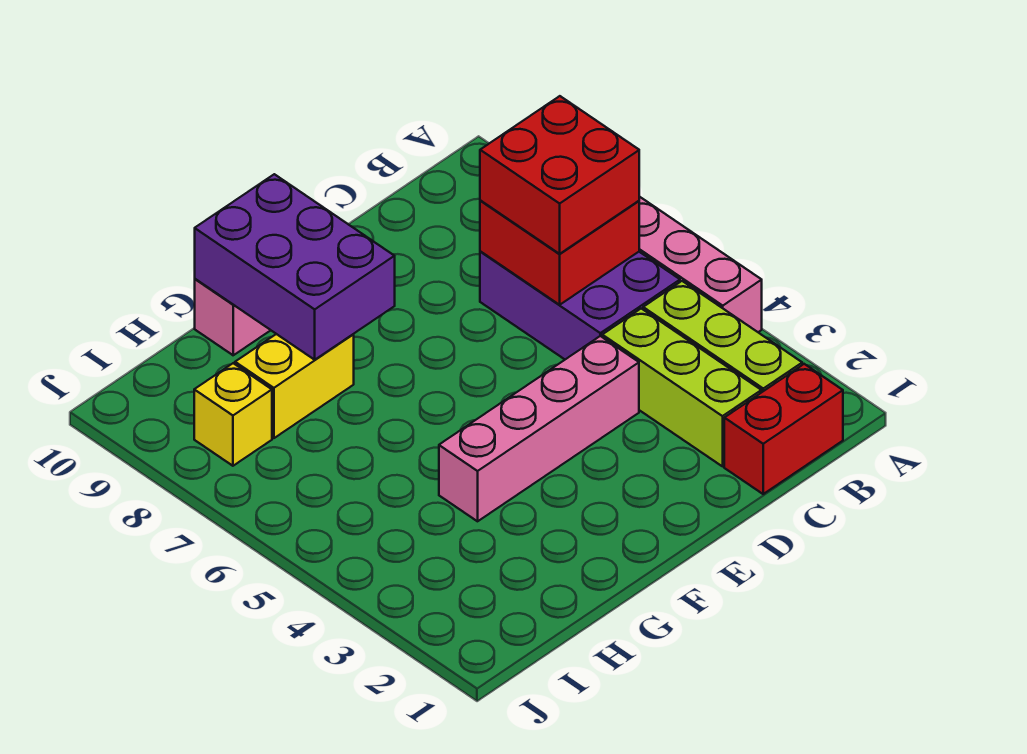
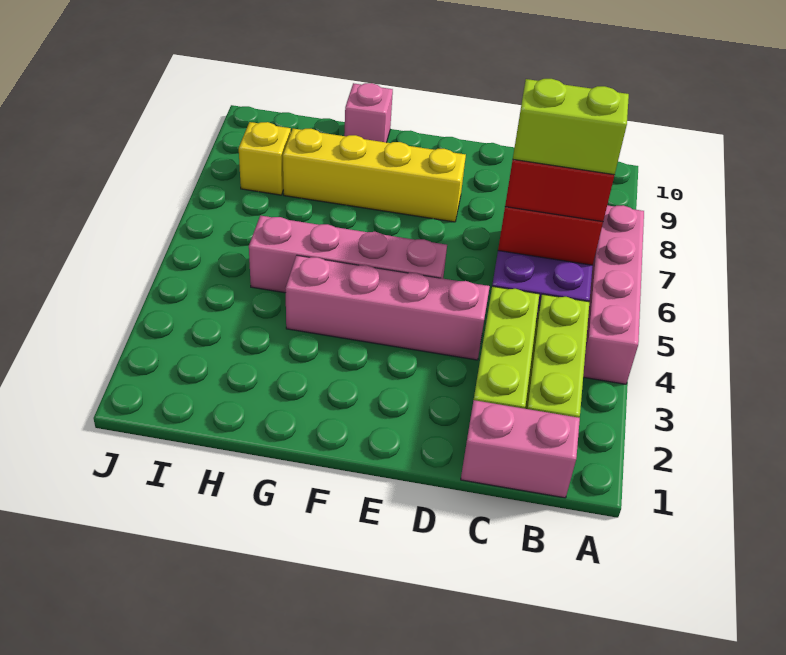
red brick B1:C1 level 1 -> pink brick B1:C1 level 1
none -> lime brick B6:C6 level 4
none -> pink brick E5:H5 level 1
purple brick F8:G10 level 2 -> none
yellow brick G8:H8 level 1 -> yellow brick E8:H8 level 1

